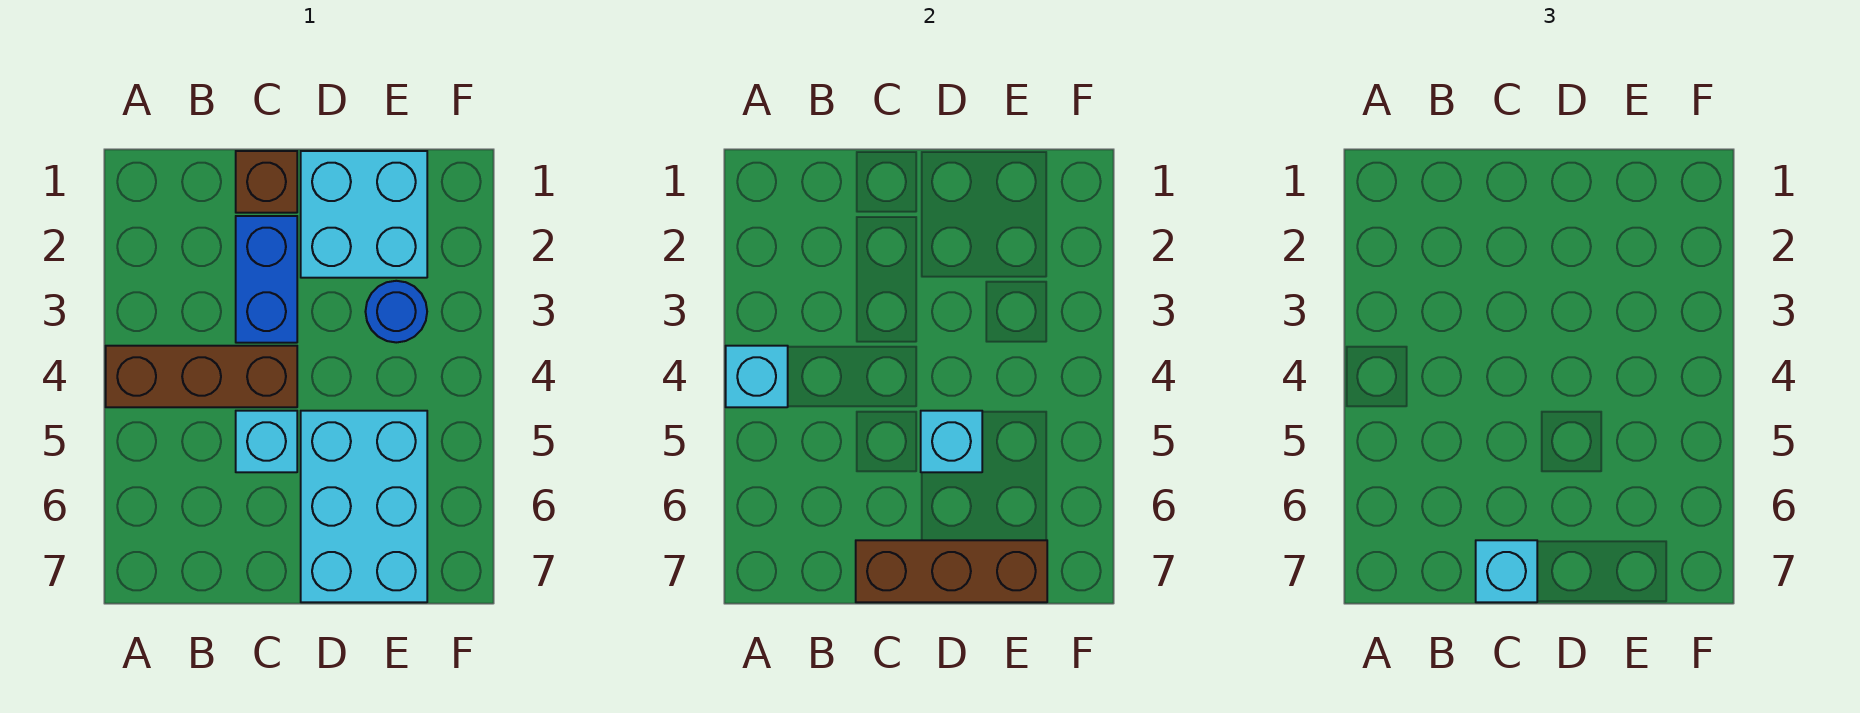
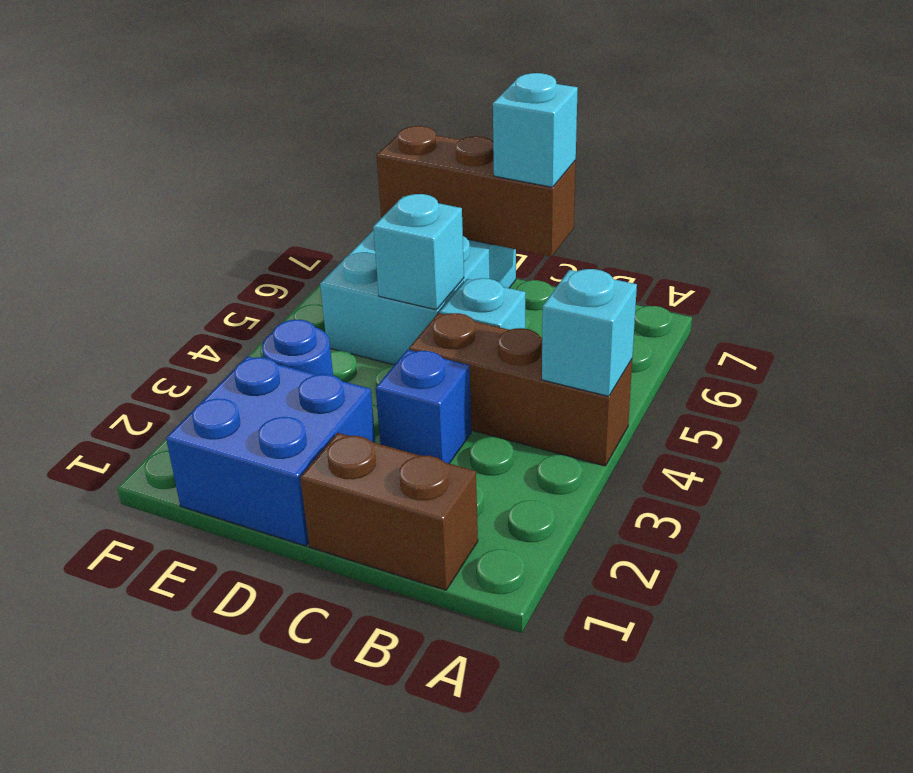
brown brick C1 level 1 -> brown brick B1:C1 level 1
blue brick C2:C3 level 1 -> blue brick C3 level 1
cyan brick D1:E2 level 1 -> blue brick D1:E2 level 1

